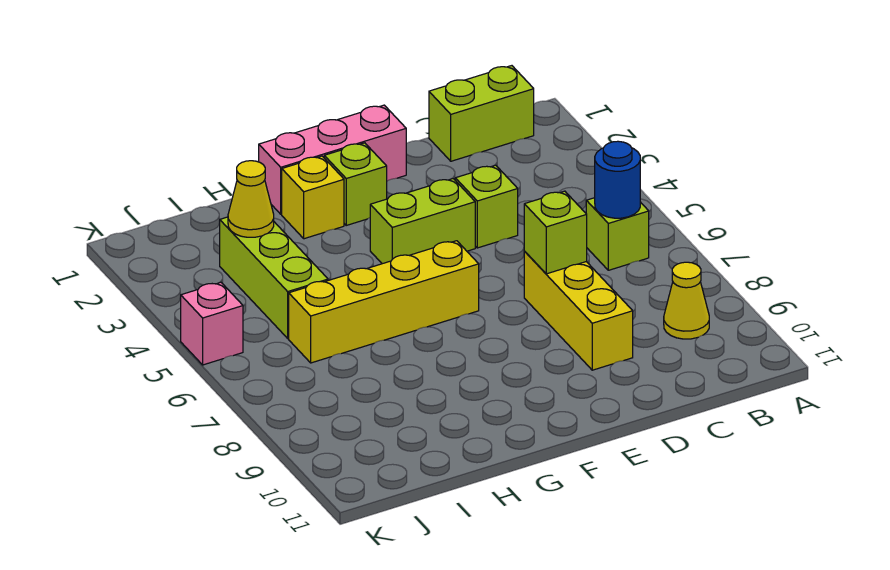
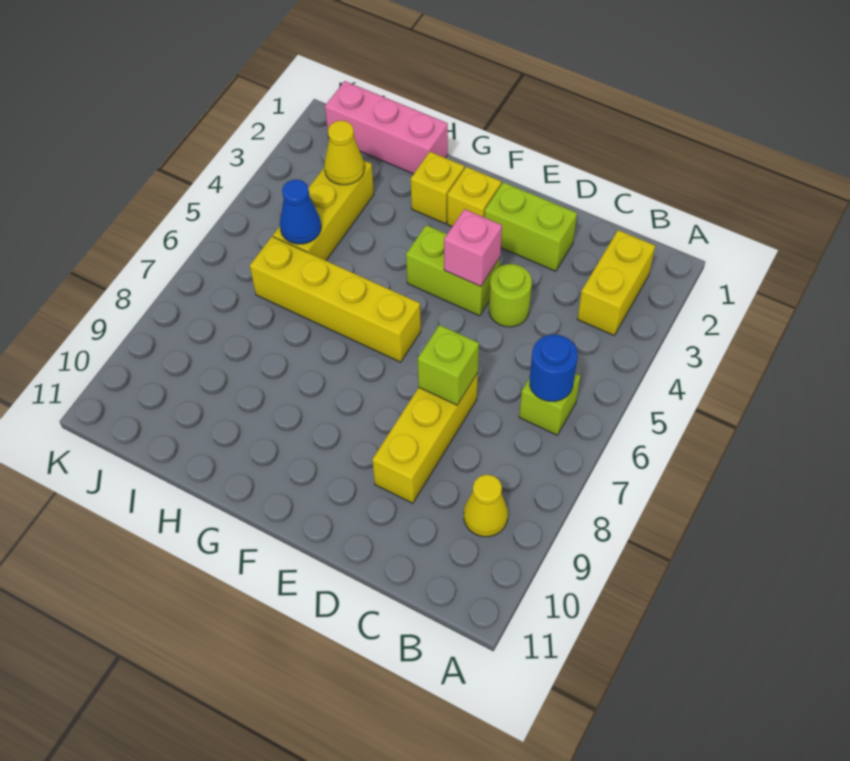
lime brick B1:C1 level 1 -> lime brick D2:E2 level 1
none -> yellow brick B2:B3 level 1
lime brick D4 level 1 -> lime round brick D4 level 1
pink brick E1:G1 level 1 -> pink brick H1:J1 level 1
lime brick F2 level 1 -> yellow brick F2 level 1
lime brick I3:I5 level 1 -> yellow brick I3:I5 level 1
none -> blue cone I5 level 2
pink brick K5 level 1 -> pink brick E4 level 2

